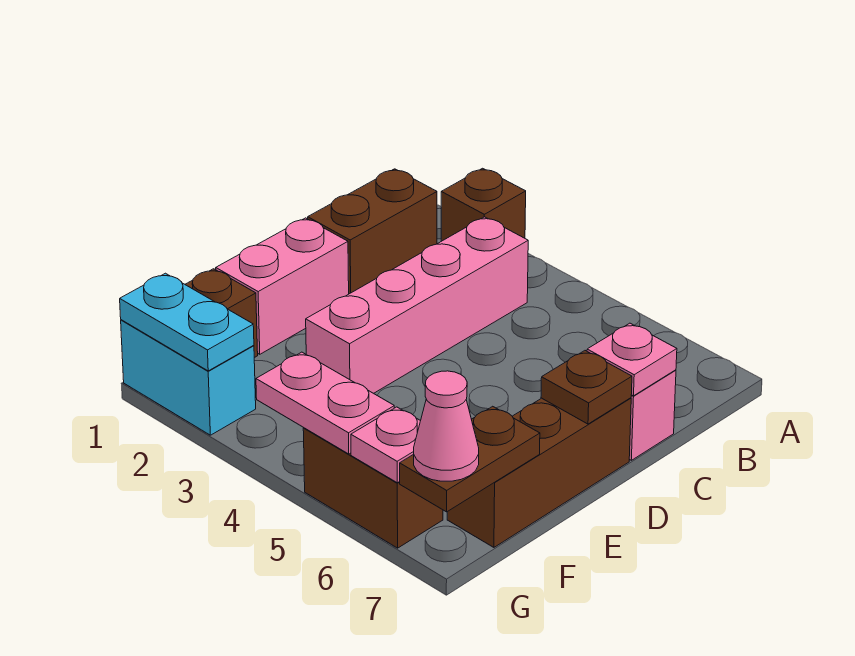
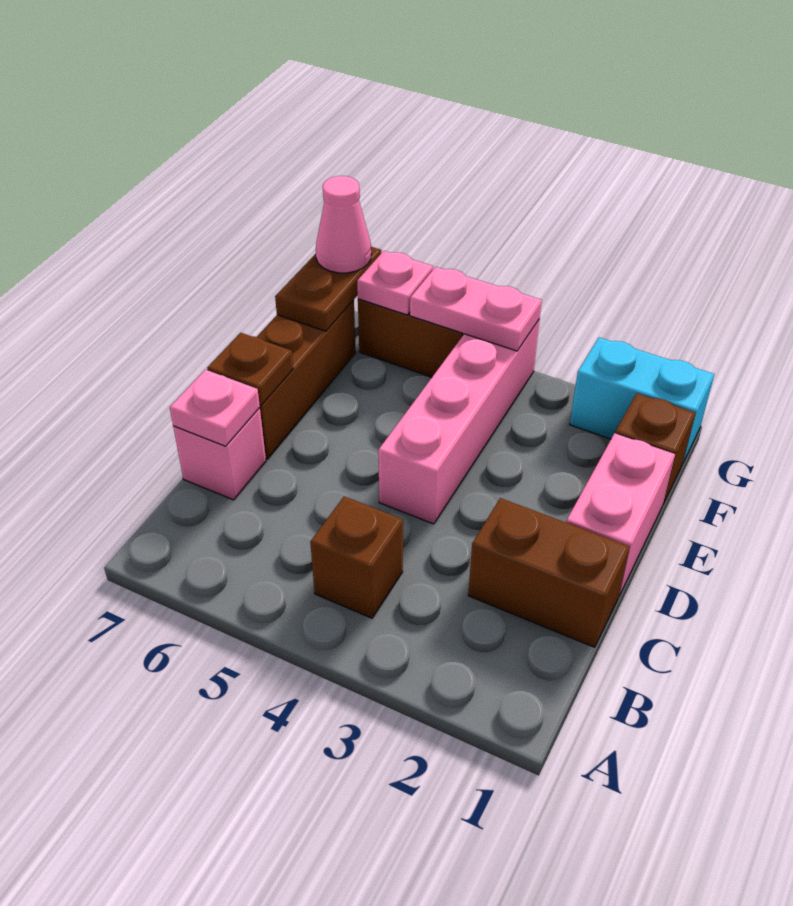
brown brick A2 level 1 -> brown brick B4 level 1
brown brick B1:C1 level 1 -> brown brick C1:C2 level 1
pink brick B3:E3 level 1 -> pink brick D4:G4 level 1
cyan plate G1:G2 level 2 -> none

